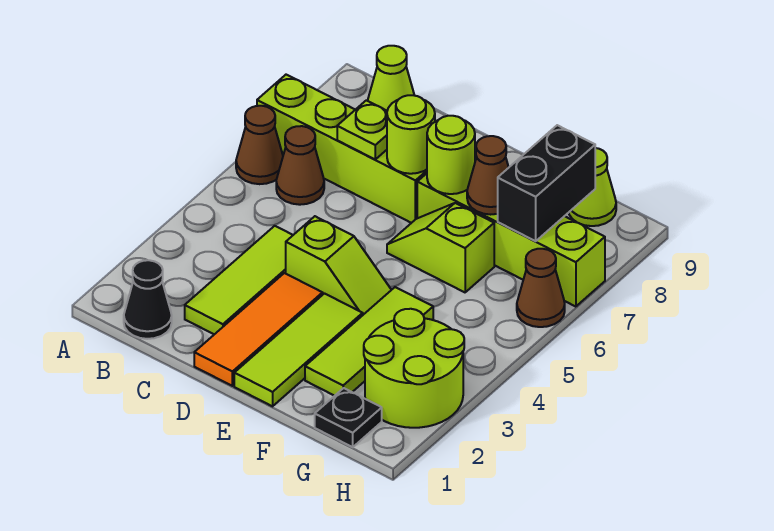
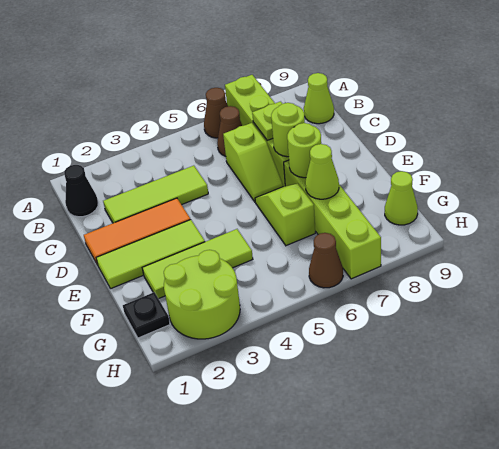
lime slope D4:E4 level 1 top D -> lime slope C6:D6 level 1 top C
brown cone F7 level 2 -> lime cone F7 level 2
black brick G7:G8 level 2 -> none

